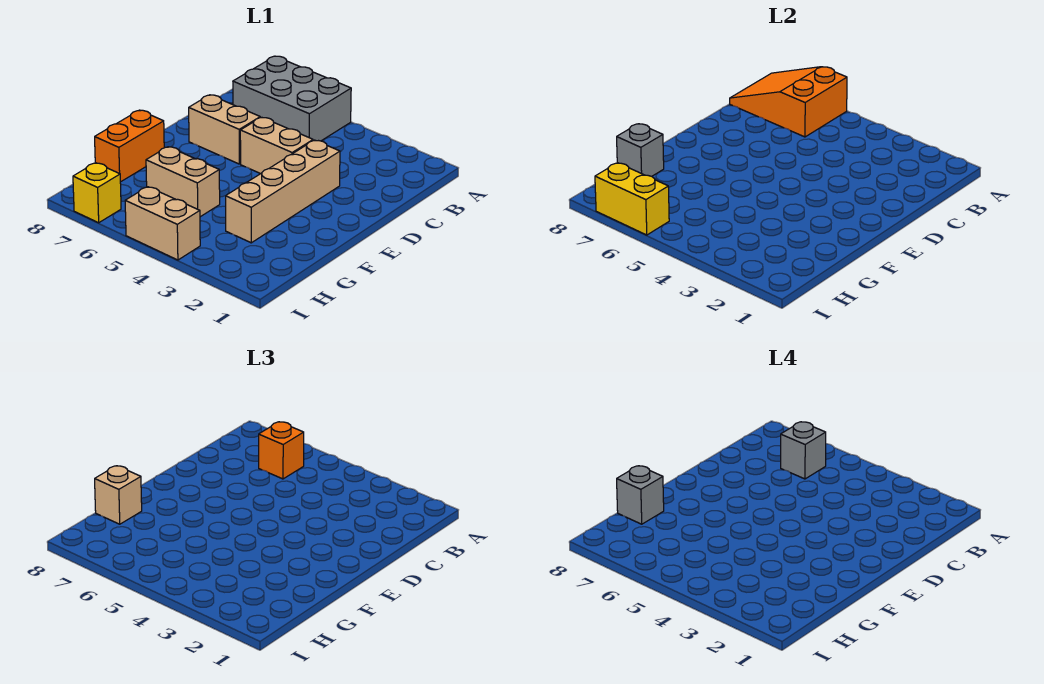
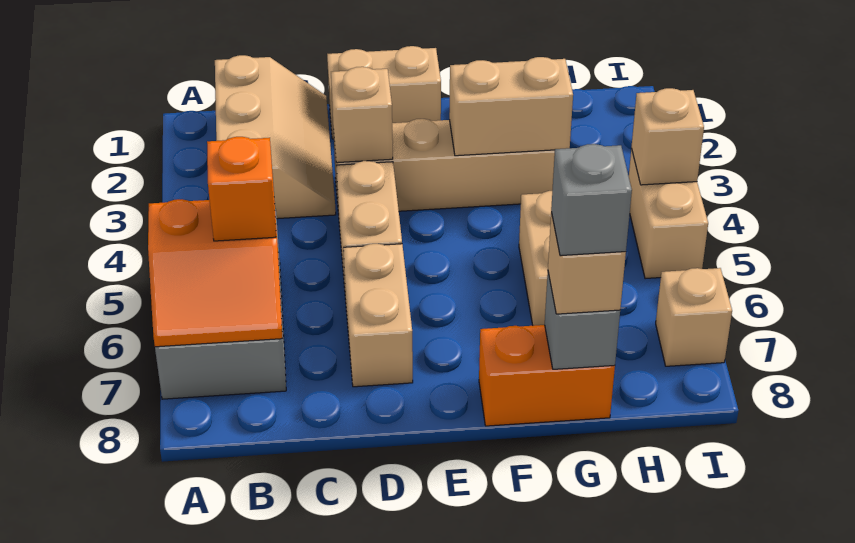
orange slope A6:B8 level 2 top 6 -> orange slope A6:B7 level 2 top 6
none -> tan slope B1:C3 level 1 top B
grey brick B6 level 4 -> none
none -> tan brick D1:E1 level 1
none -> tan brick D3 level 2
none -> tan brick F3:G3 level 2
none -> tan brick I4 level 2
yellow brick I6:I7 level 2 -> none
yellow brick I7 level 1 -> tan brick I7 level 1

